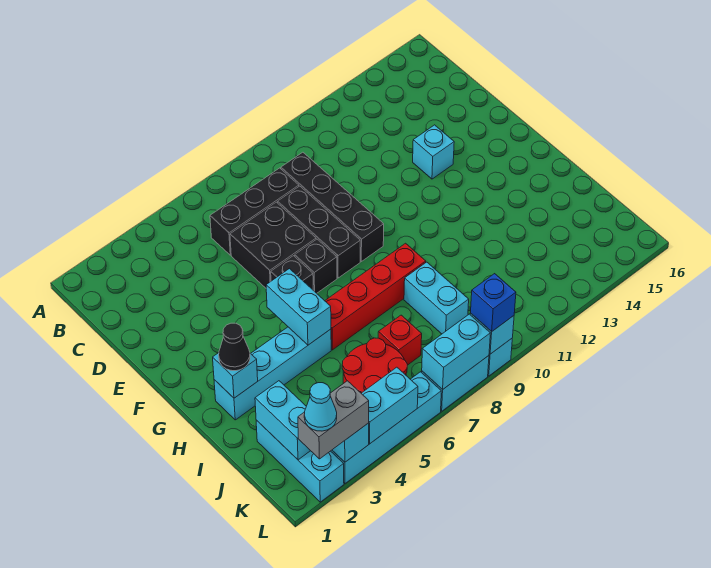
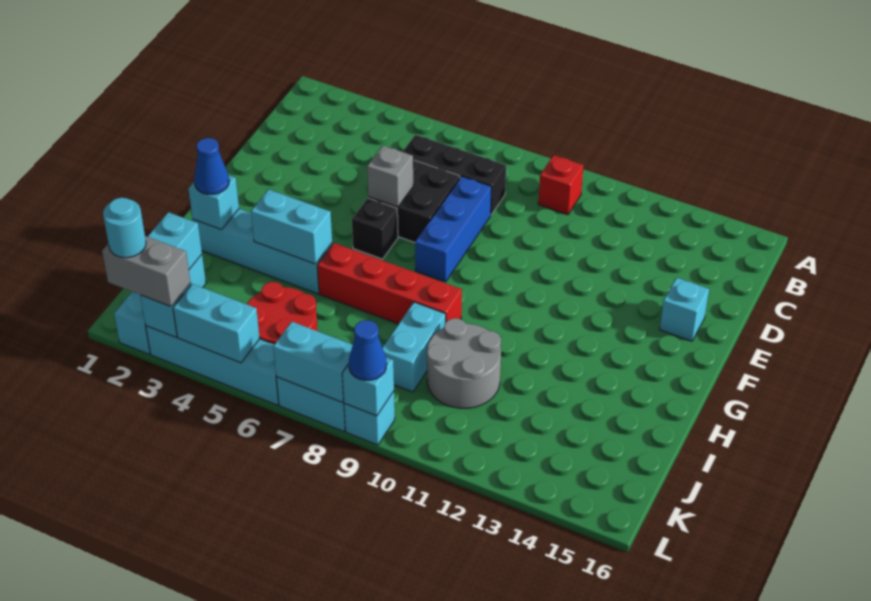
black brick C9:F9 level 1 -> none
black brick D8:F8 level 1 -> blue brick D8:F8 level 1
none -> grey brick E6 level 2
cyan brick E13 level 1 -> cyan brick E15 level 1
black brick F7 level 1 -> none
cyan brick G5:H5 level 2 -> cyan brick H4:H5 level 2
black cone H2 level 3 -> blue cone H2 level 3
none -> grey round brick I10:J11 level 1
red brick J7 level 1 -> red brick B10 level 1
cyan cone L2 level 4 -> cyan round brick L2 level 4
blue brick L9 level 3 -> blue cone L9 level 3

